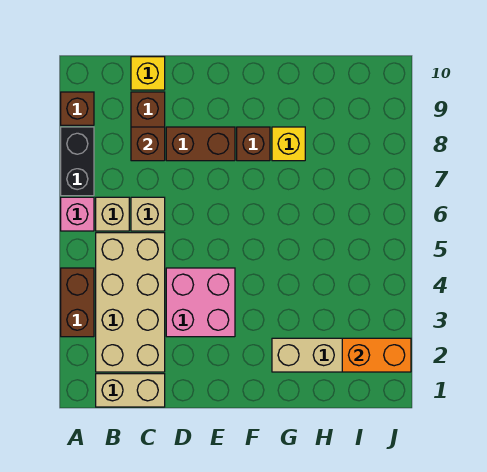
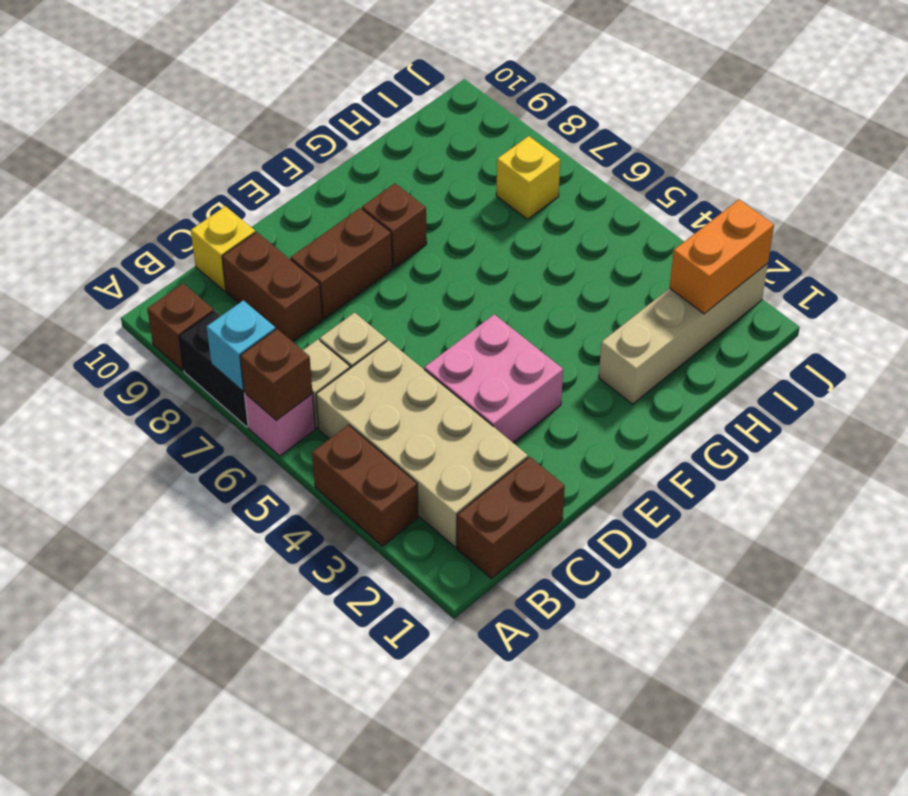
none -> cyan brick A7 level 2
tan brick B1:C1 level 1 -> brown brick B1:C1 level 1
brown brick C8 level 2 -> brown brick A6 level 2
yellow brick G8 level 1 -> yellow brick I7 level 1

